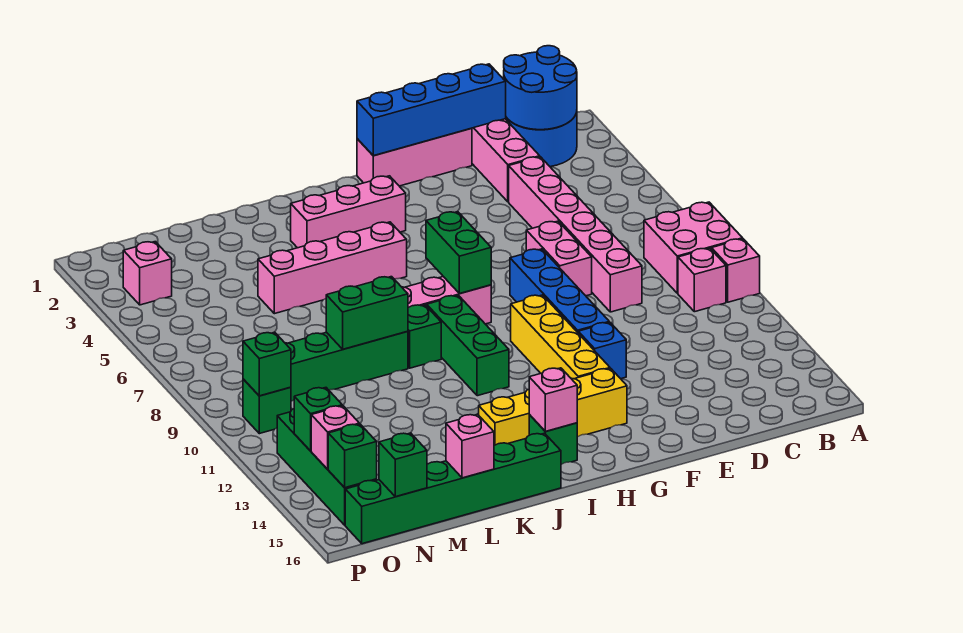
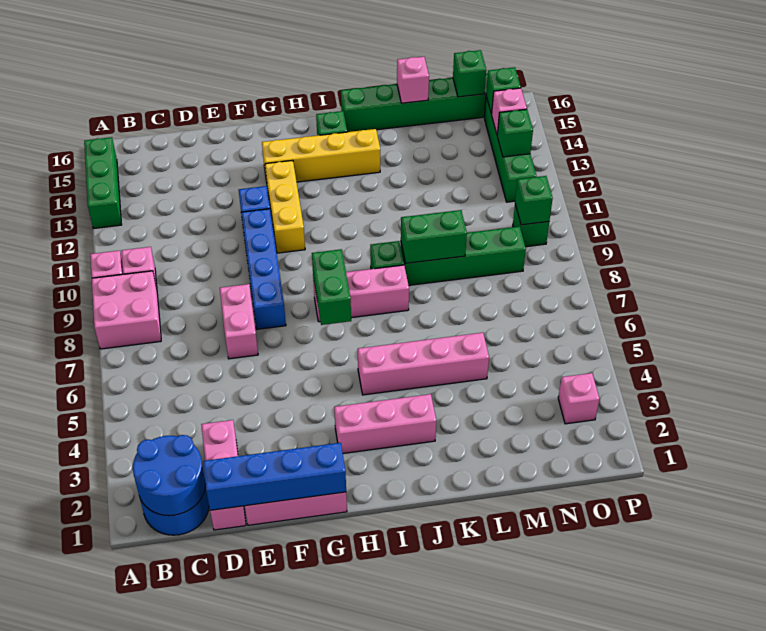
pink brick D4:D9 level 1 -> none
yellow brick G10:G13 level 1 -> yellow brick G11:G13 level 1
green brick I9:I11 level 1 -> green brick A13:A15 level 1
pink brick I15 level 2 -> none

